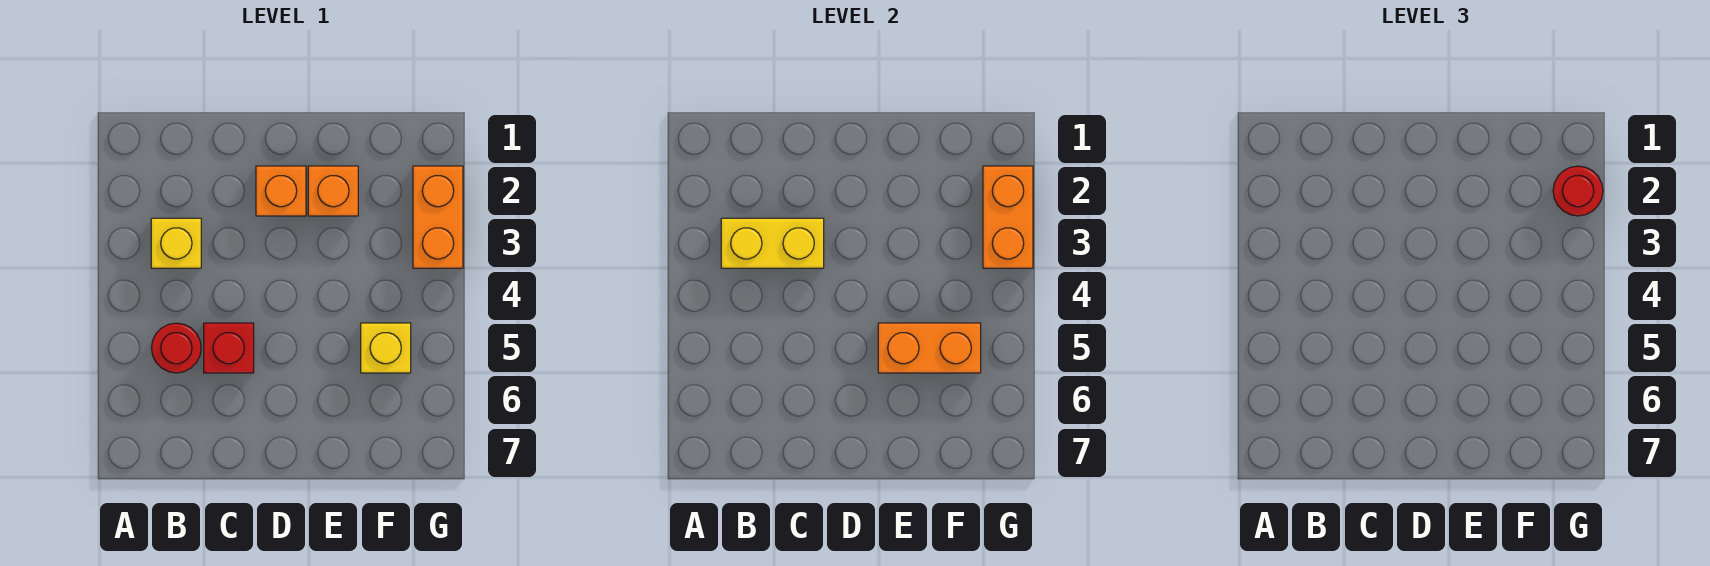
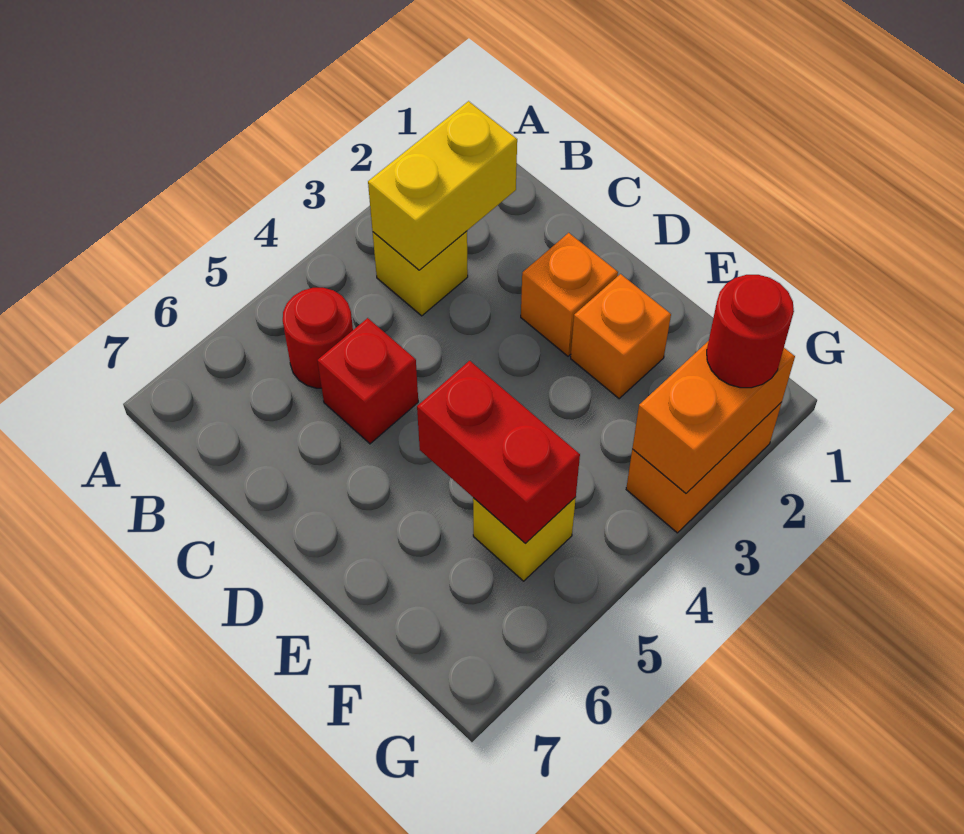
yellow brick B3:C3 level 2 -> yellow brick B2:B3 level 2
orange brick E5:F5 level 2 -> red brick E5:F5 level 2

